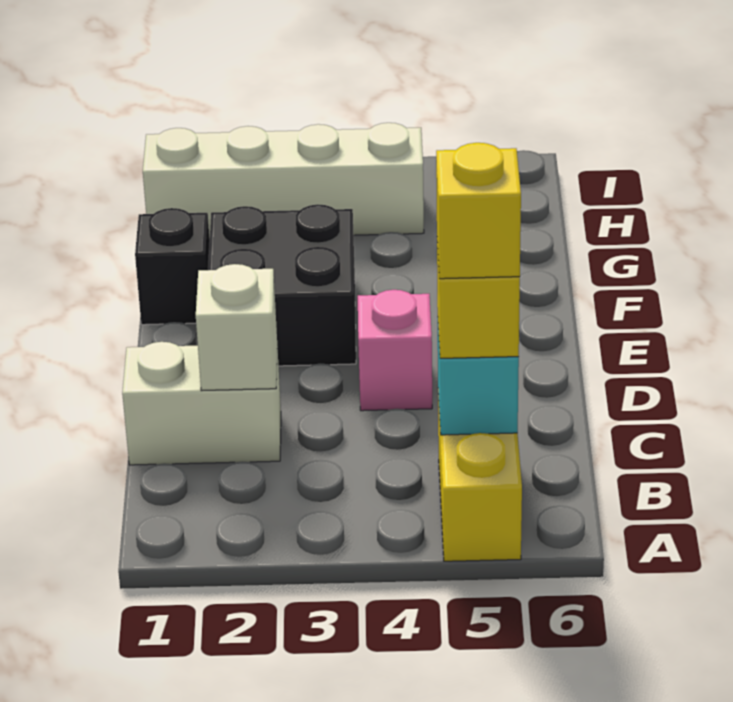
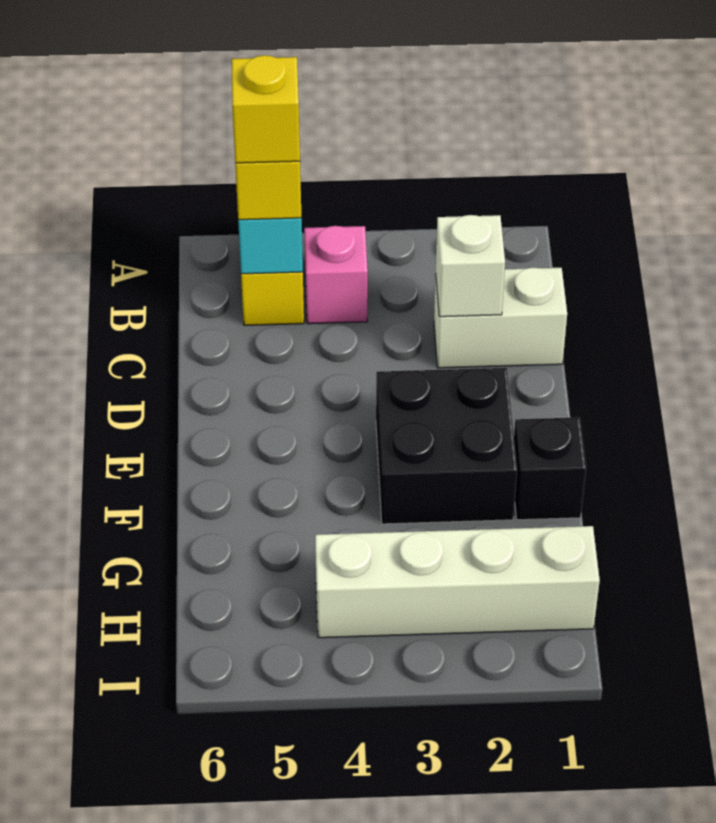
pink brick D4 level 1 -> pink brick B4 level 1

